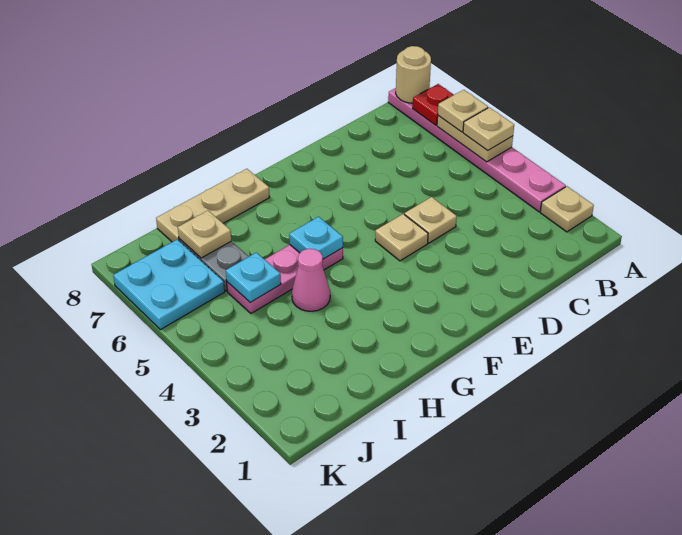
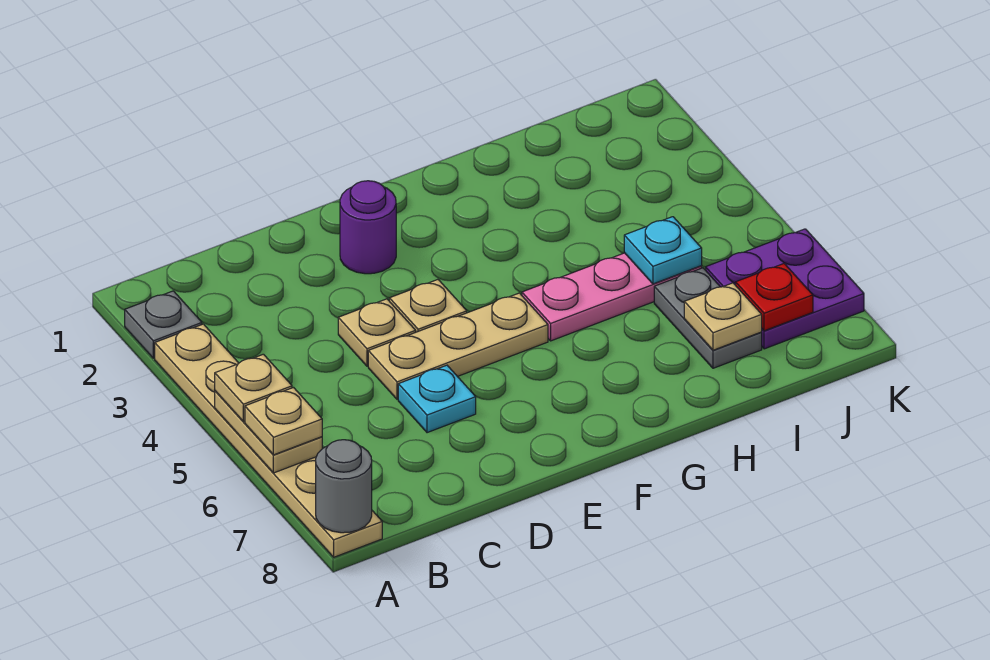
tan plate A2 level 1 -> grey plate A2 level 1
pink plate A3:A8 level 1 -> tan plate A3:A8 level 1
red plate A7 level 2 -> red plate J7 level 2
tan round brick A8 level 2 -> grey round brick A8 level 2
none -> purple round brick E2 level 1
cyan plate G5 level 2 -> cyan plate D6 level 1
tan plate G8:I8 level 1 -> tan plate D5:F5 level 1
pink cone H4 level 1 -> none
cyan plate J6:K7 level 1 -> purple plate J6:K7 level 1

